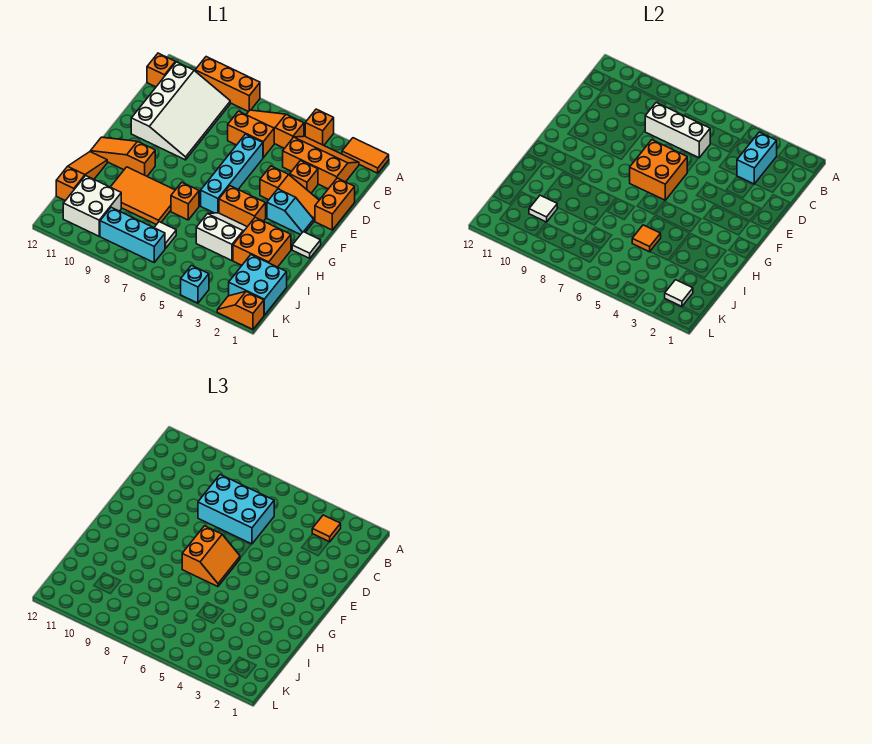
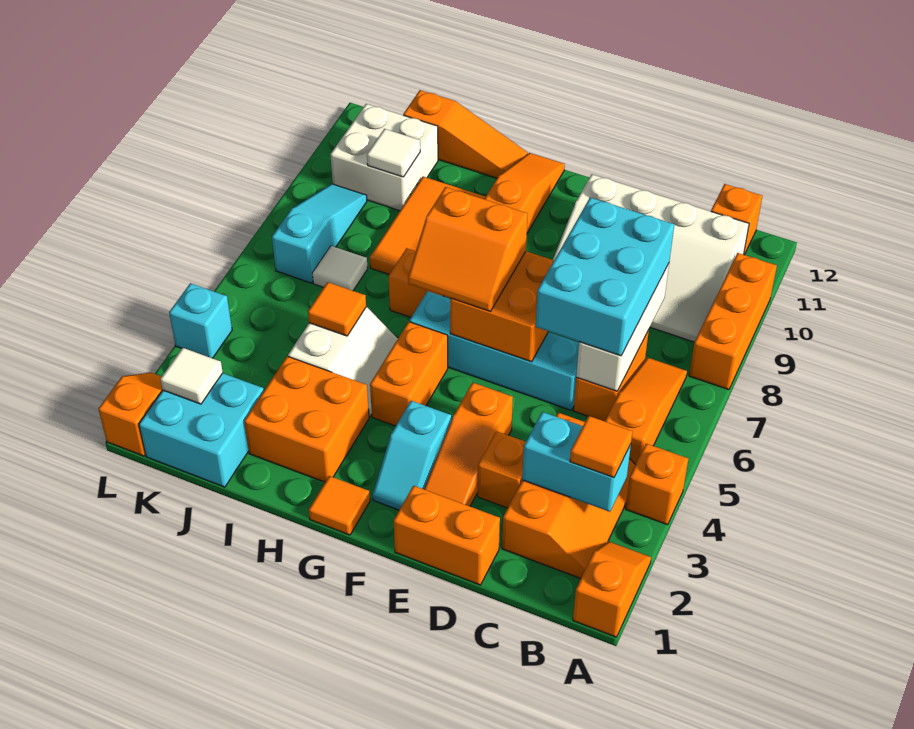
orange tile A1:A2 level 1 -> orange slope A1:A2 level 1 top 1
white tile G1 level 1 -> orange tile G1 level 1
cyan brick K7:K9 level 1 -> cyan slope K7:K9 level 1 top 7

